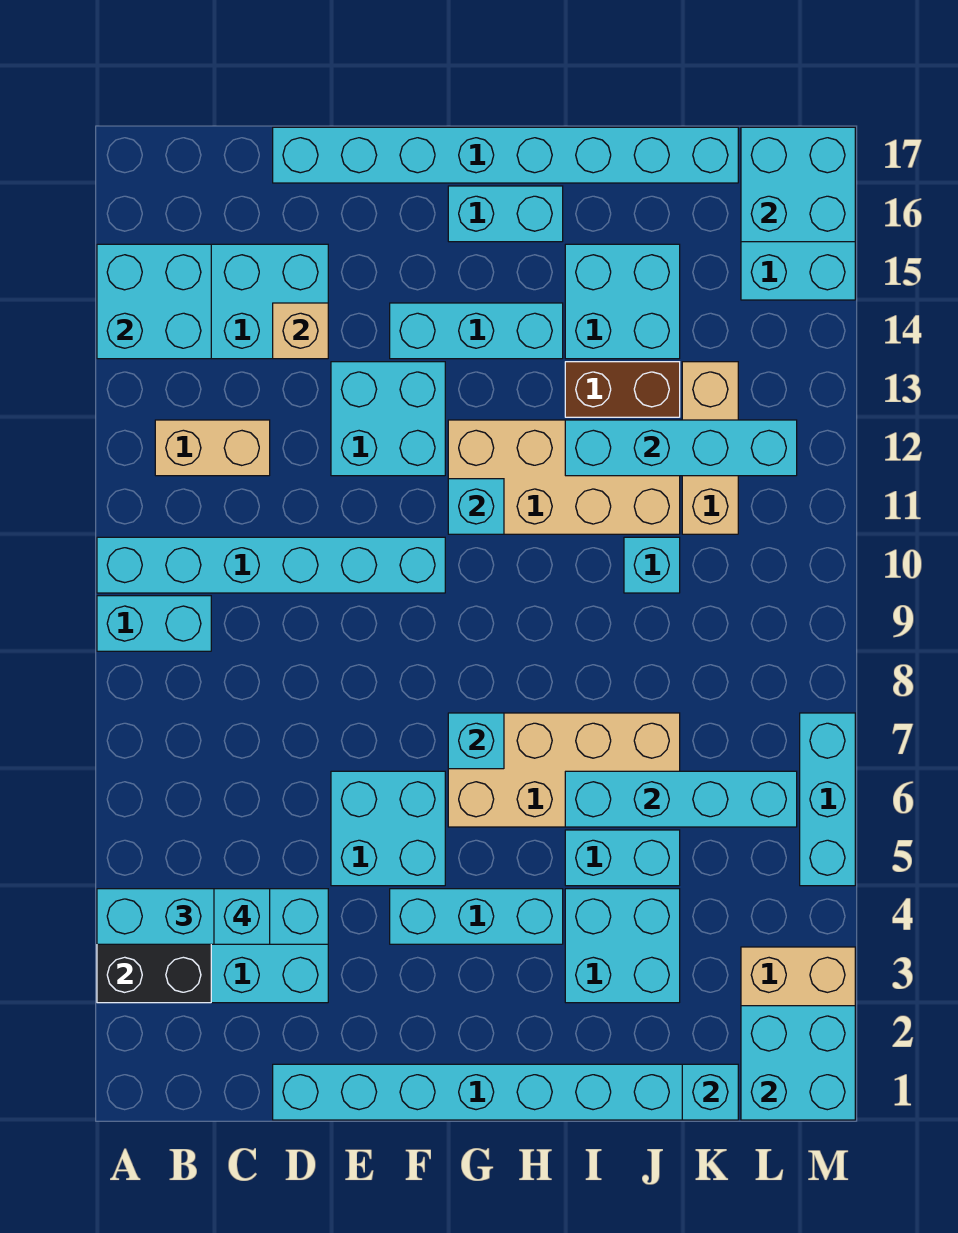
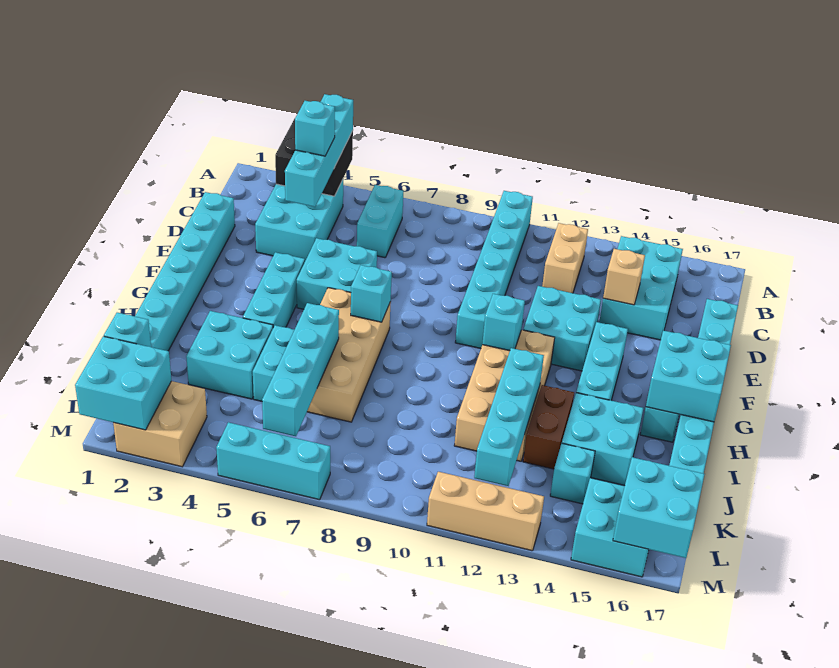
cyan brick A9:B9 level 1 -> cyan brick B6:C6 level 1
cyan brick A14:B15 level 2 -> cyan brick G16:H17 level 2
cyan brick J10 level 1 -> cyan brick K14 level 1
tan brick K11:K13 level 1 -> tan brick M11:M13 level 1

